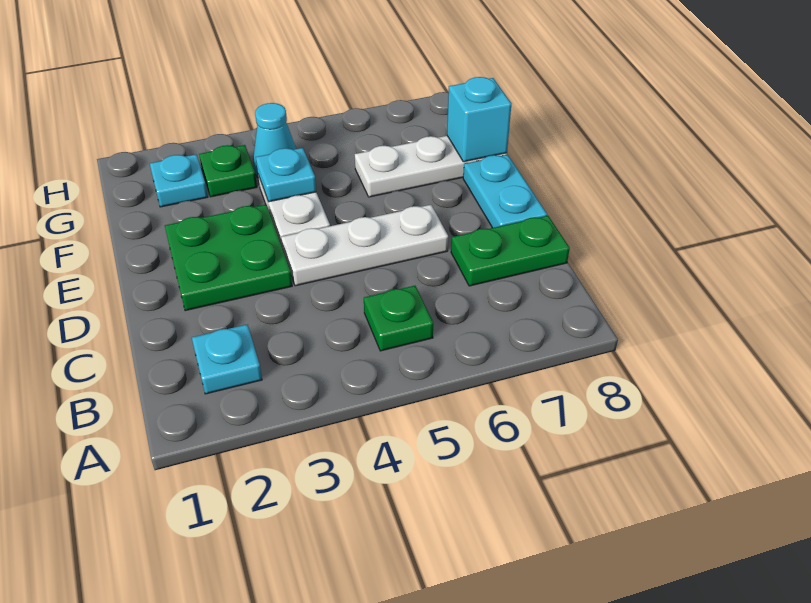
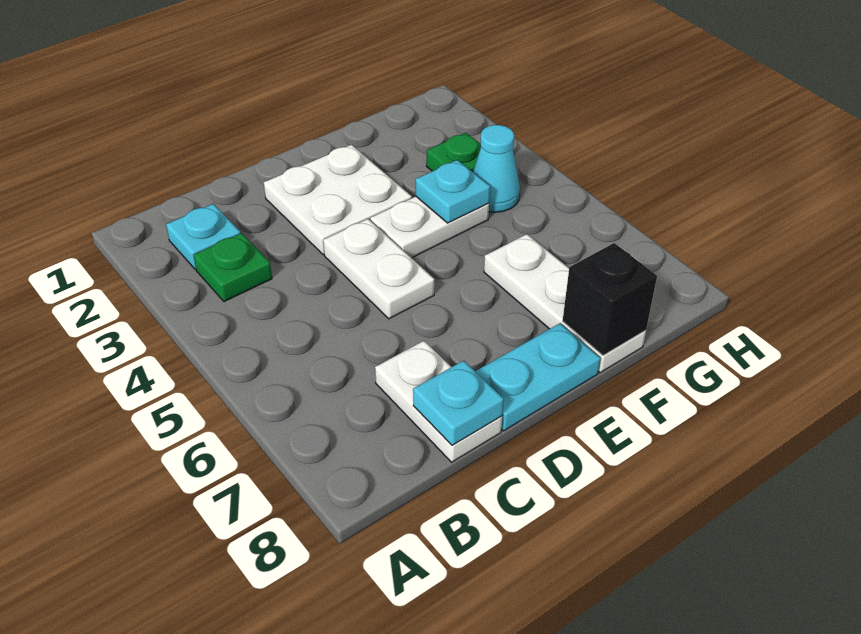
green plate B5 level 1 -> green plate B3 level 1
green plate C7:C8 level 1 -> white plate C7:C8 level 1
green plate D2:E3 level 1 -> white plate D2:E3 level 1
white plate D4:D6 level 1 -> white plate D4:D5 level 1
cyan brick F8 level 2 -> black brick F8 level 2
cyan plate G2 level 1 -> cyan plate C8 level 2

